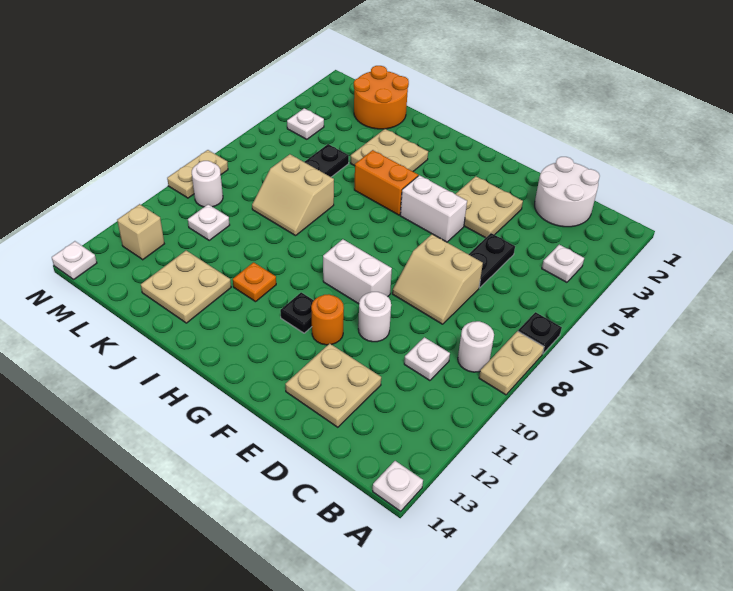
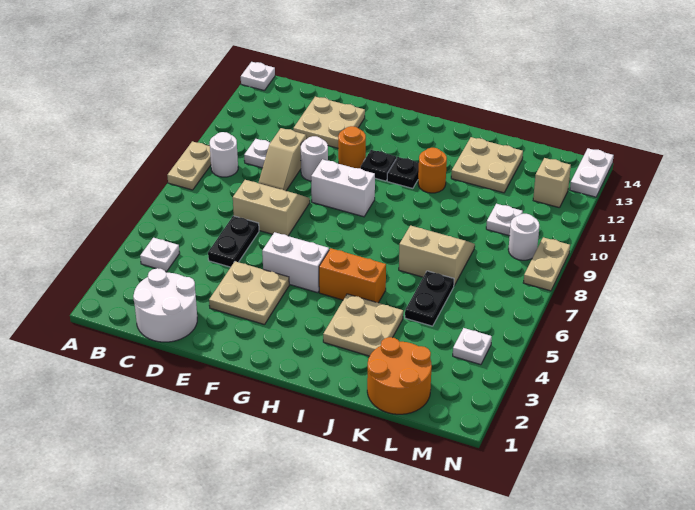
black plate A7 level 1 -> black plate H11 level 1
none -> tan slope D9:D10 level 1 top 10
orange plate I11 level 1 -> orange round brick I11 level 1
white plate N14 level 1 -> white plate N13:N14 level 1

